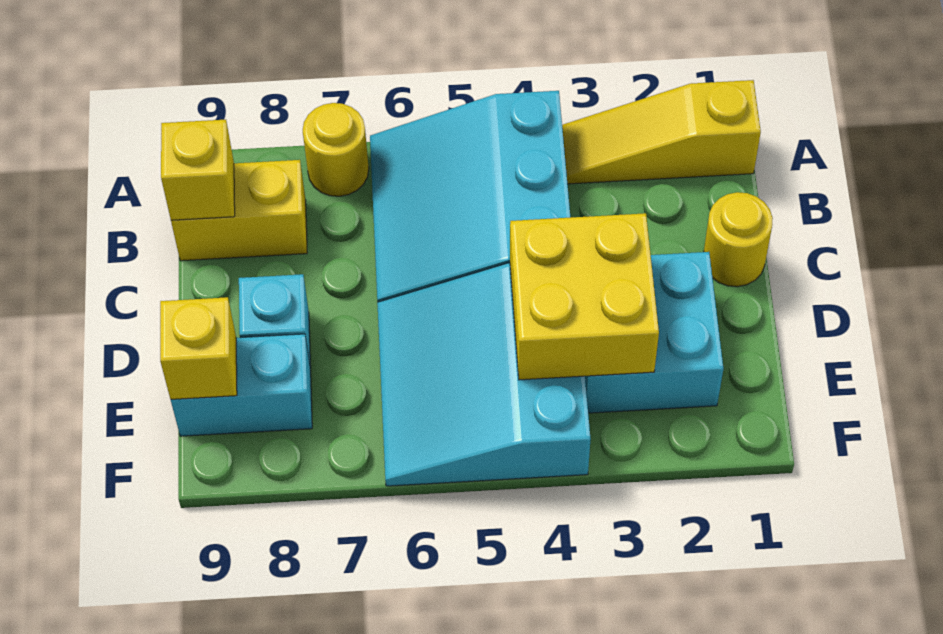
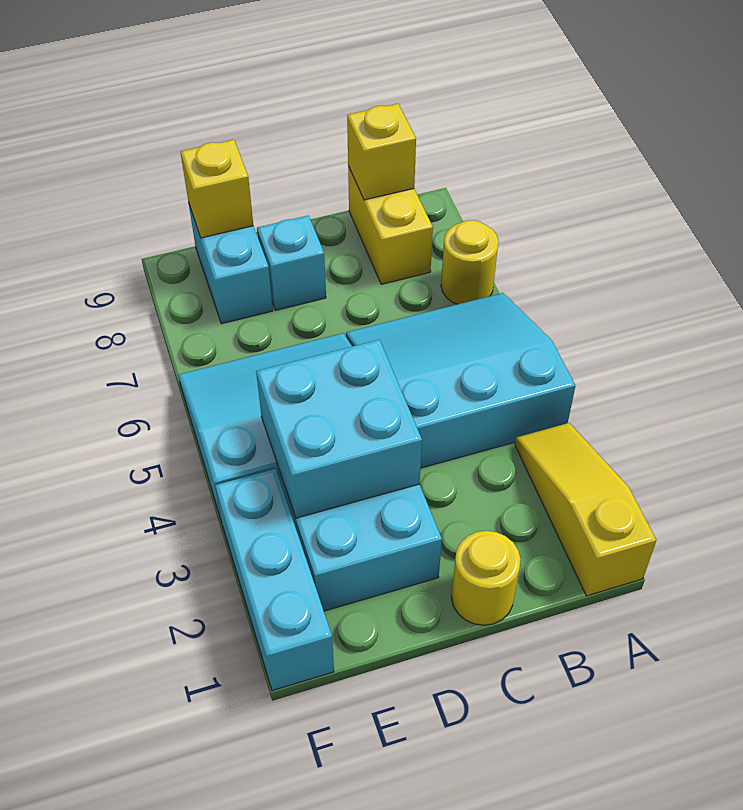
yellow brick D3:E4 level 2 -> cyan brick D3:E4 level 2
none -> cyan brick F1:F3 level 1

